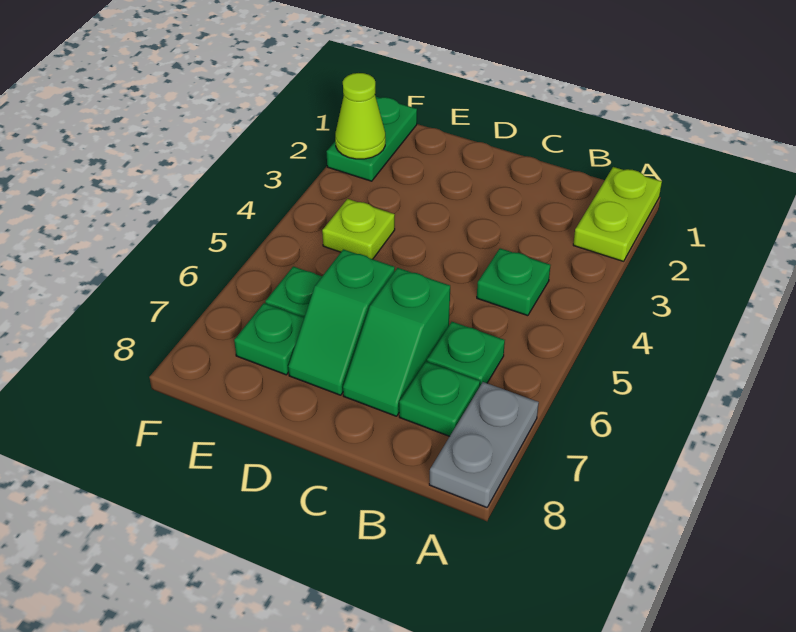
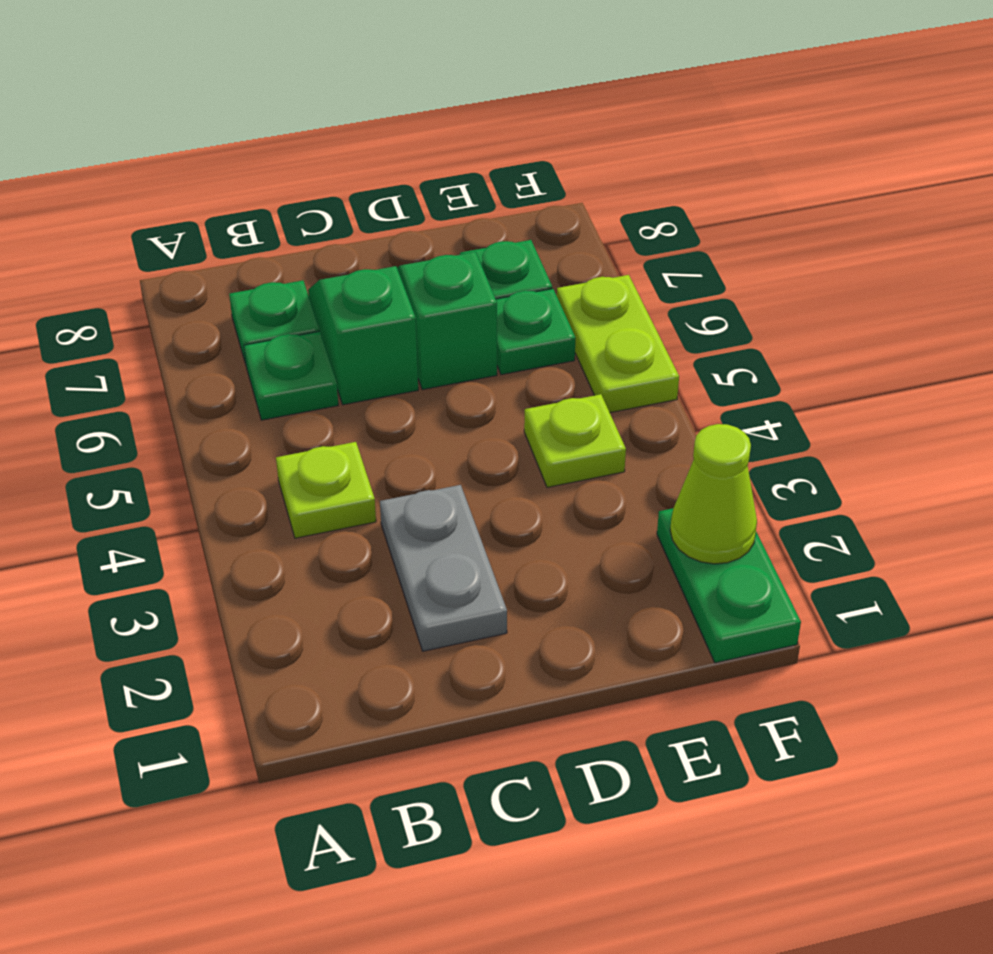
lime plate A1:A2 level 1 -> lime plate F5:F6 level 1
grey plate A7:A8 level 1 -> grey plate C2:C3 level 1
green plate B4 level 1 -> lime plate B4 level 1

